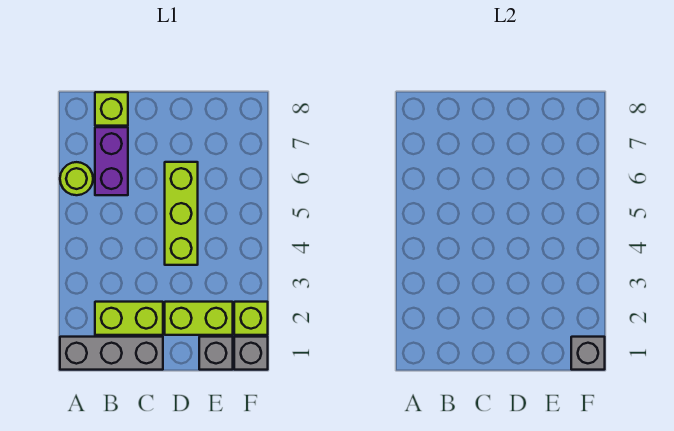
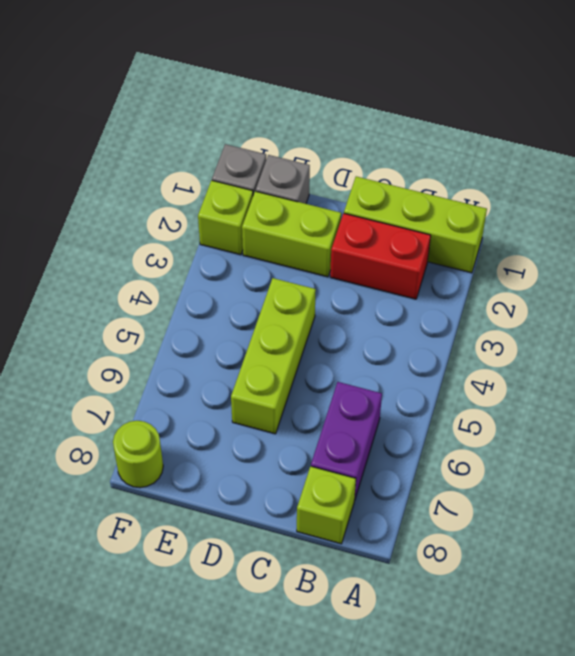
grey brick A1:C1 level 1 -> lime brick A1:C1 level 1
lime round brick A6 level 1 -> lime round brick F8 level 1
lime brick B2:C2 level 1 -> red brick B2:C2 level 1
grey brick F1 level 2 -> none

